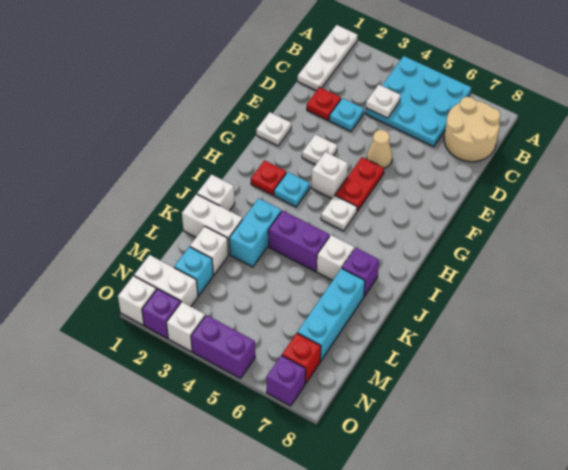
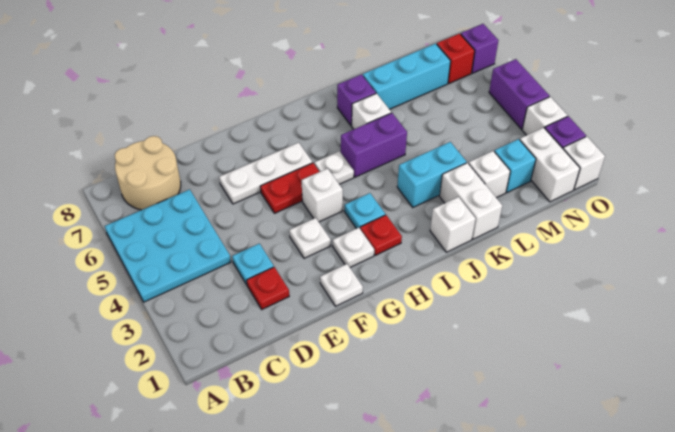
white plate A1:C1 level 1 -> white plate E6:G6 level 1
white plate C4 level 2 -> white plate G2 level 1
tan cone E5 level 1 -> none
purple brick J4:J5 level 1 -> purple brick I5:J5 level 1

